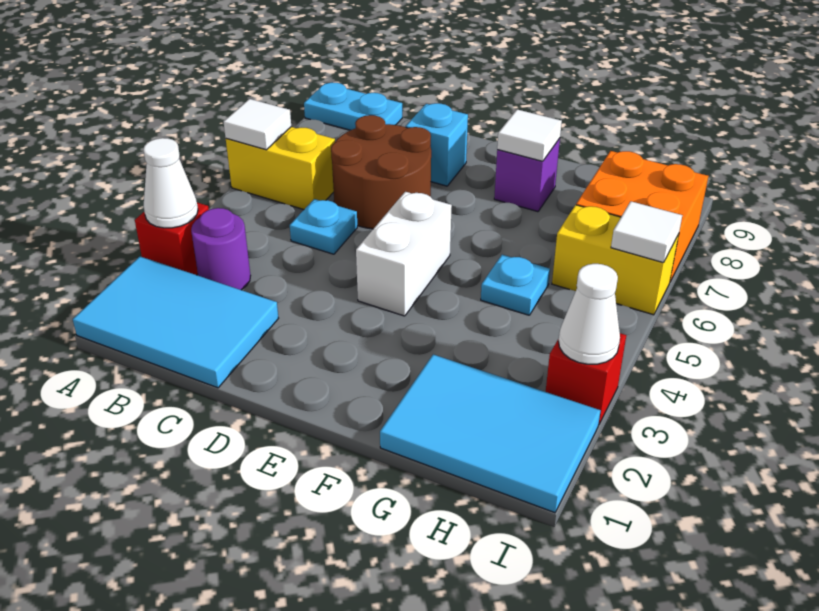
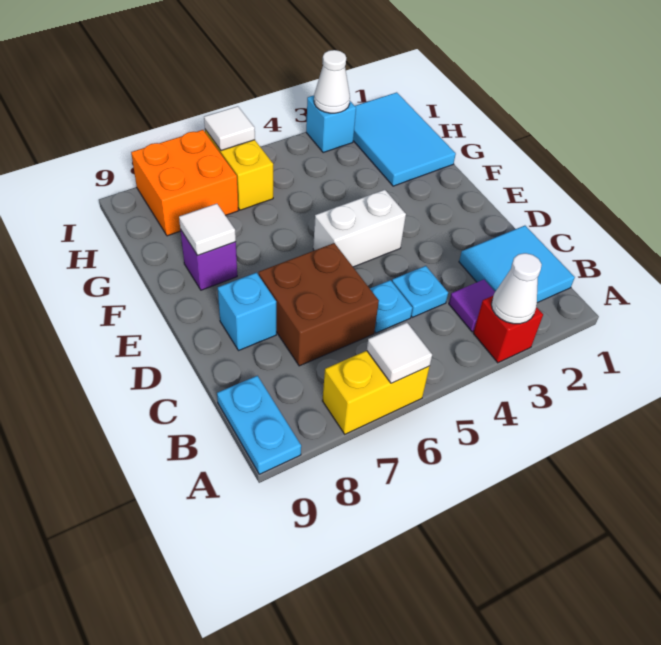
cyan tile A1:C2 level 1 -> cyan tile B1:C2 level 1
yellow brick A6:B6 level 1 -> yellow brick A6:A7 level 1
purple round brick B3 level 1 -> purple tile B3 level 1
brown round brick C6:D7 level 1 -> brown brick C6:D7 level 1
cyan plate G5 level 1 -> cyan plate C4 level 1
red brick I3 level 1 -> cyan brick I3 level 1

